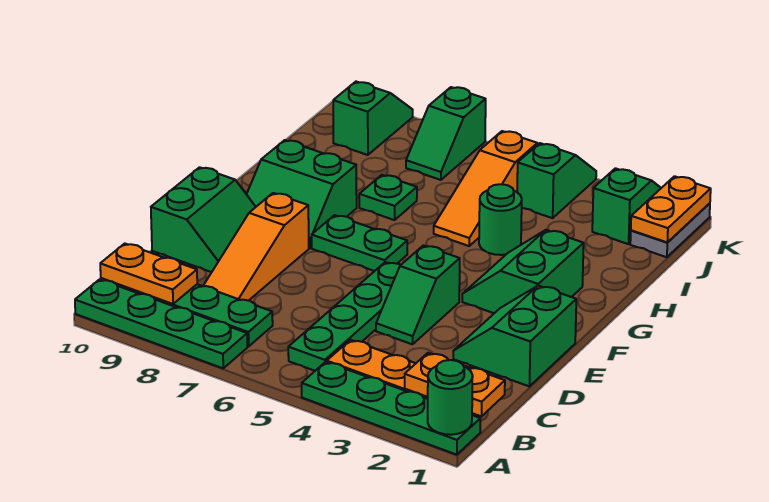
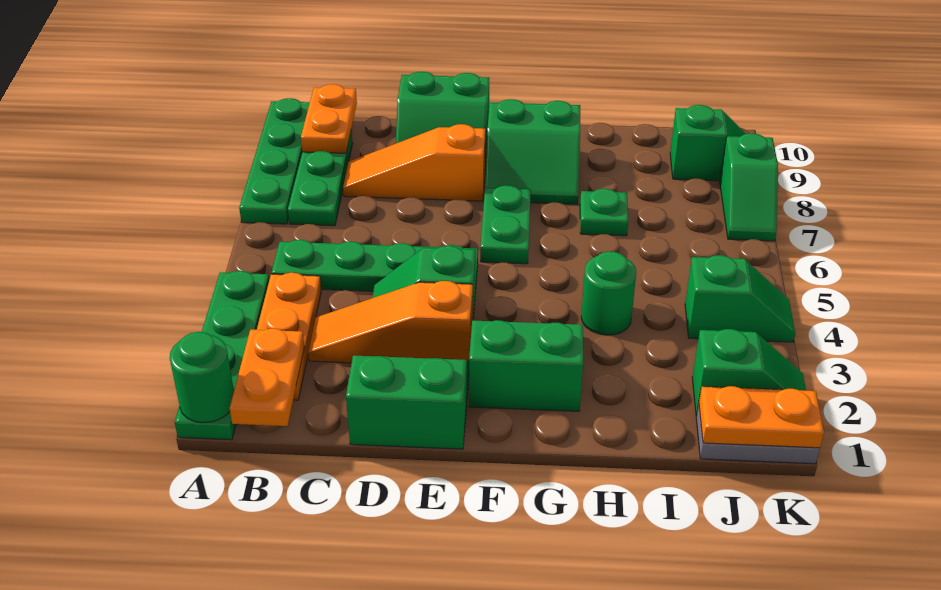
green slope F8:G9 level 1 top G -> green slope F8:G9 level 1 top 9
orange slope H5:J5 level 1 top J -> orange slope C3:E3 level 1 top E
green slope J7:K7 level 1 top K -> green slope K7:K8 level 1 top 8

